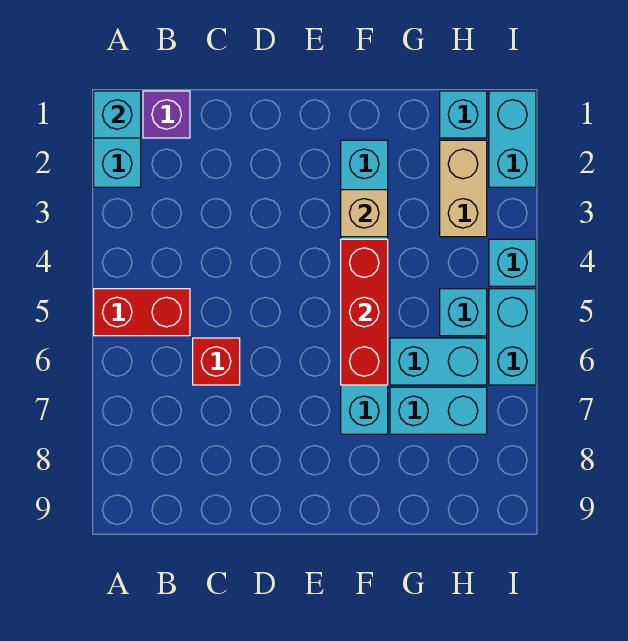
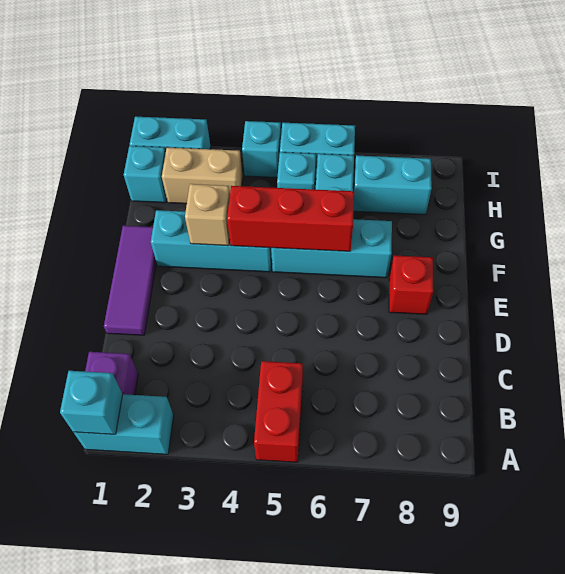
red brick C6 level 1 -> red brick E8 level 1
none -> purple tile D1:F1 level 1
cyan brick G7:H7 level 1 -> cyan brick H7:H8 level 1

